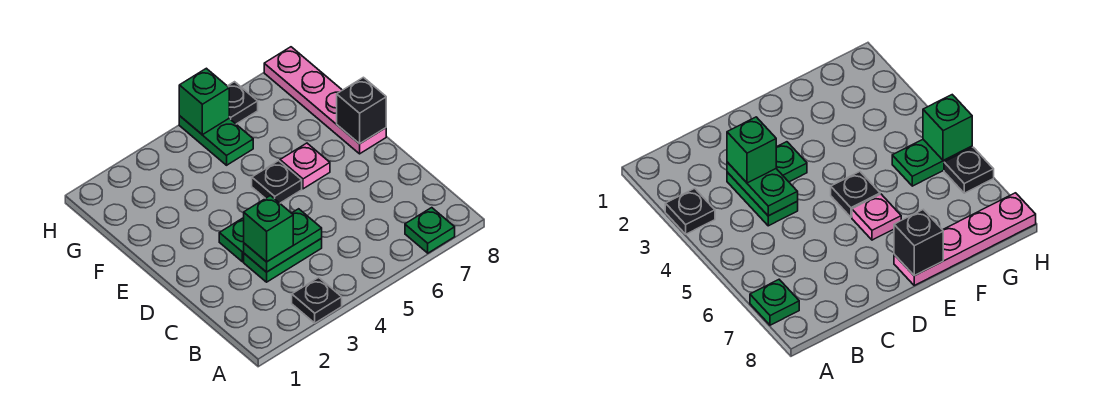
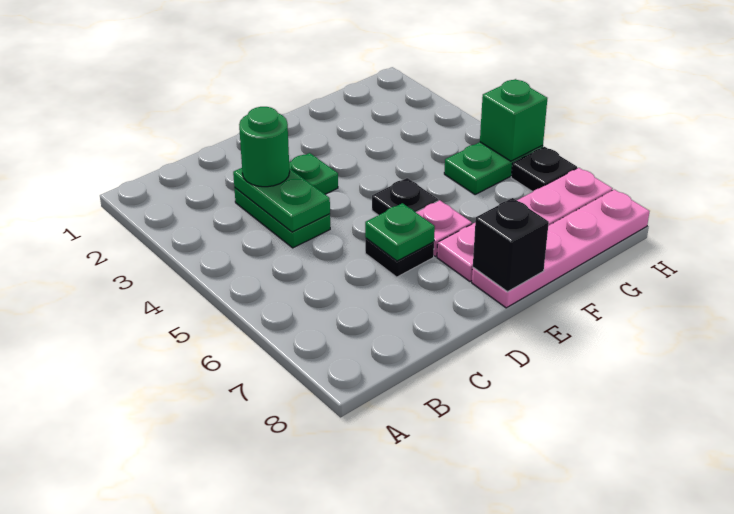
black plate A3 level 1 -> black plate D6 level 1
green plate A7 level 1 -> green plate D6 level 2
green brick C3 level 3 -> green round brick C3 level 3
none -> pink plate E7:H7 level 1

